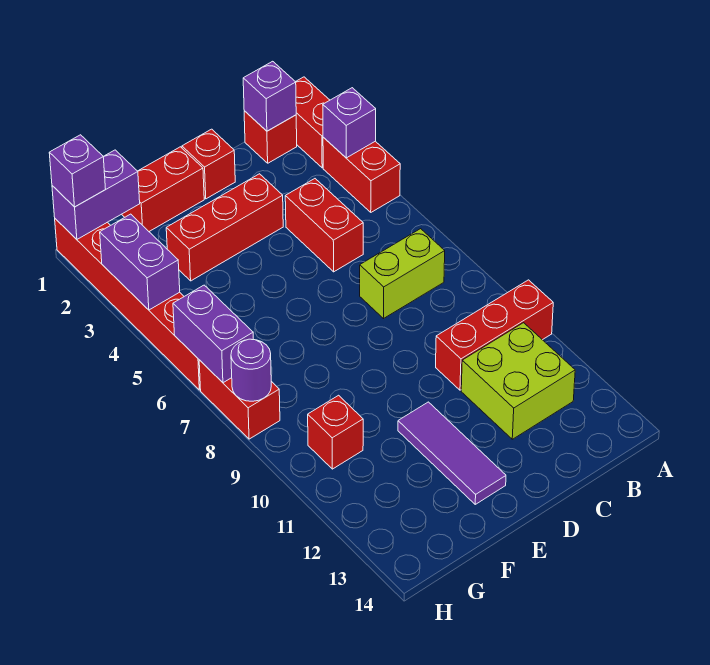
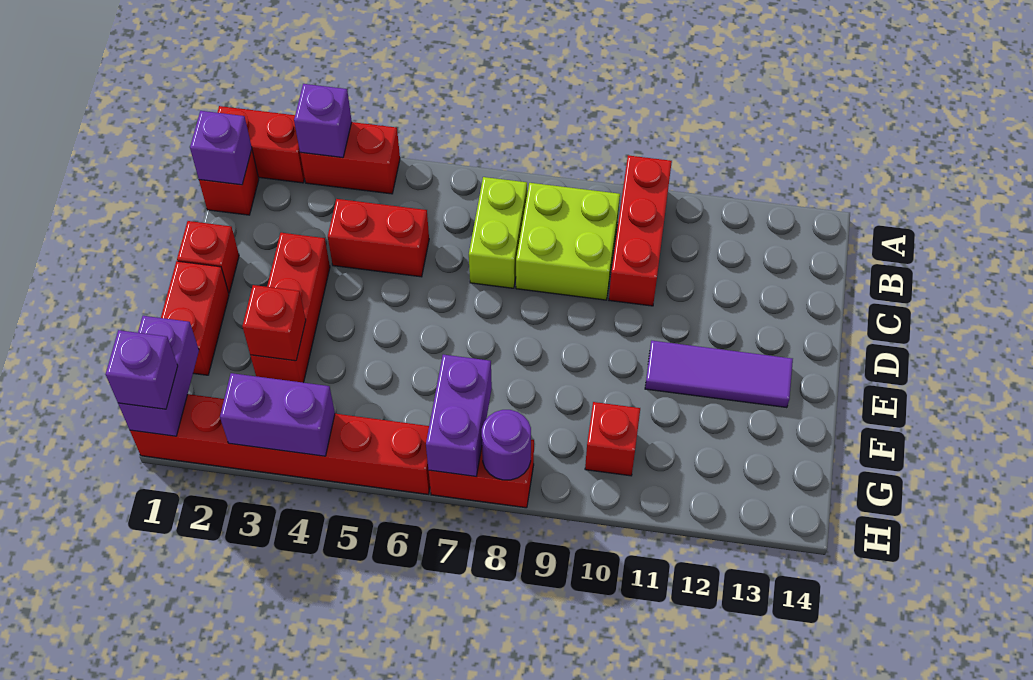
lime brick B11:C12 level 1 -> lime brick B8:C9 level 1
none -> red brick F3 level 2
purple brick H6:H7 level 2 -> purple brick G7:H7 level 2

